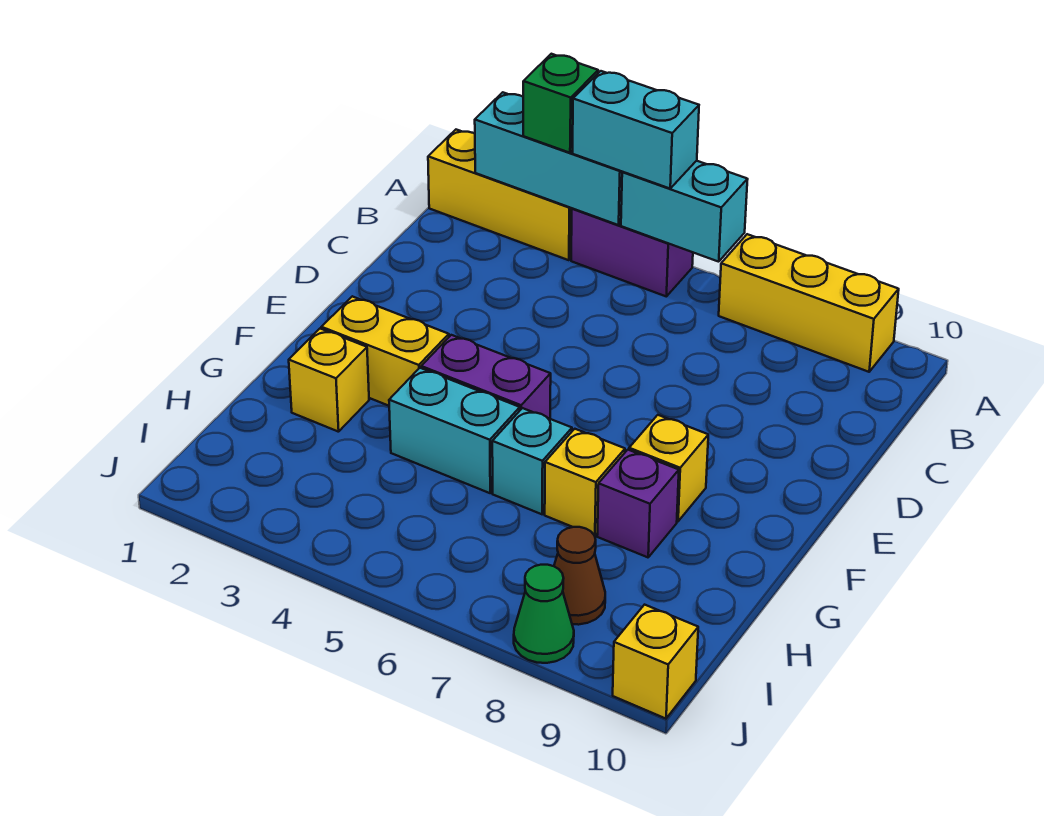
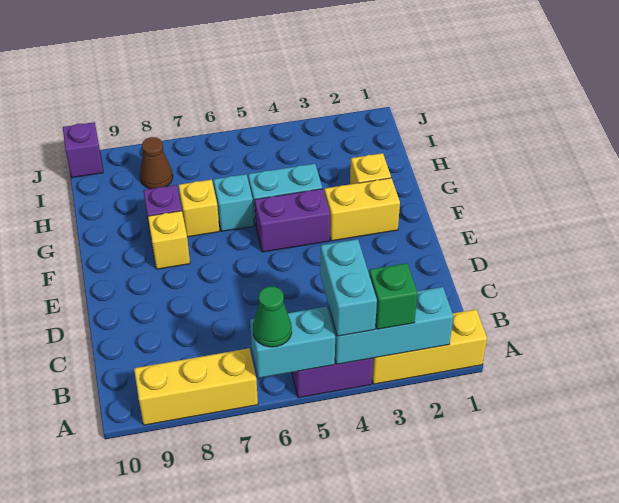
cyan brick A4:A5 level 3 -> cyan brick A4:B4 level 3
green cone J8 level 1 -> green cone A6 level 3
yellow brick J10 level 1 -> purple brick J10 level 1

